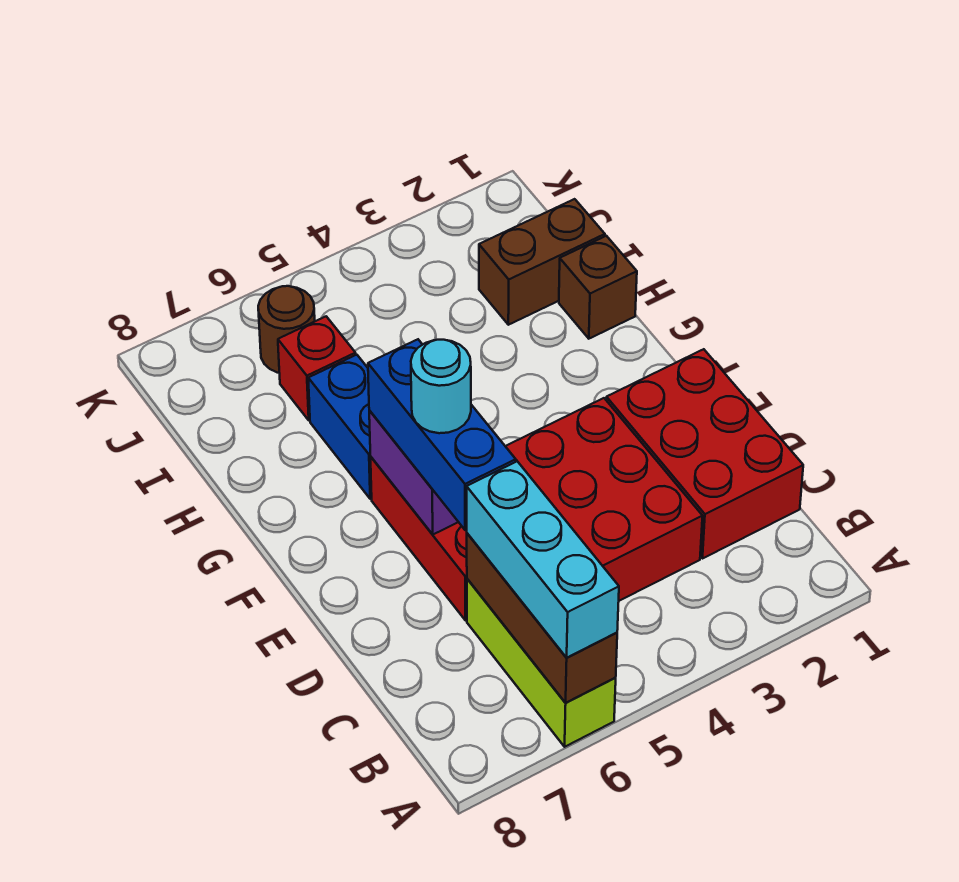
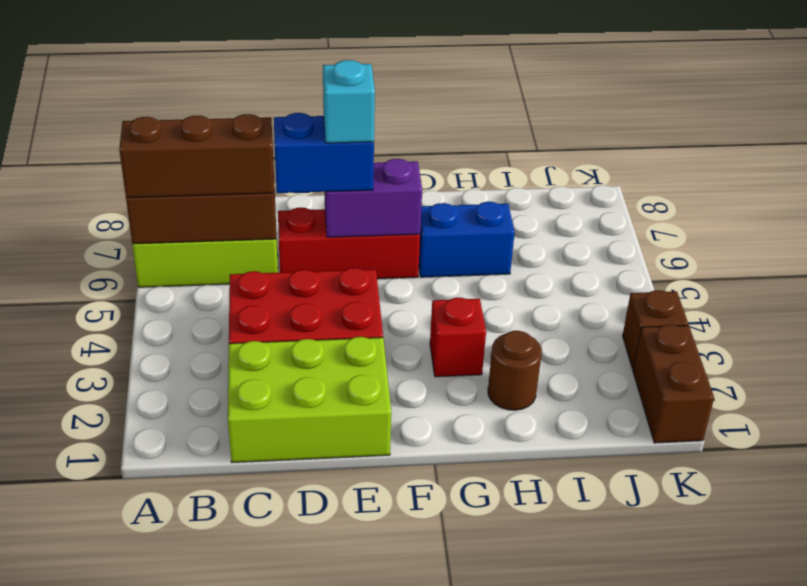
cyan brick A6:C6 level 3 -> brown brick A6:C6 level 3
red brick C1:E2 level 1 -> lime brick C1:E2 level 1
blue brick D6:F6 level 3 -> blue brick D6:E6 level 3
cyan round brick E6 level 4 -> cyan brick E6 level 4
brown brick H1 level 1 -> brown brick K3 level 1
brown brick I1:I2 level 1 -> brown brick K1:K2 level 1
red brick I6 level 1 -> red brick G3 level 1
brown round brick J6 level 1 -> brown round brick H2 level 1

